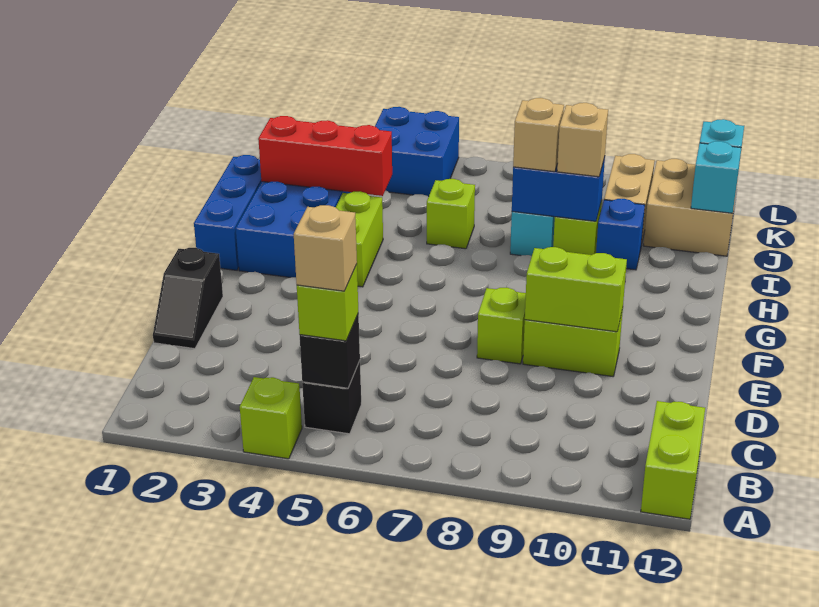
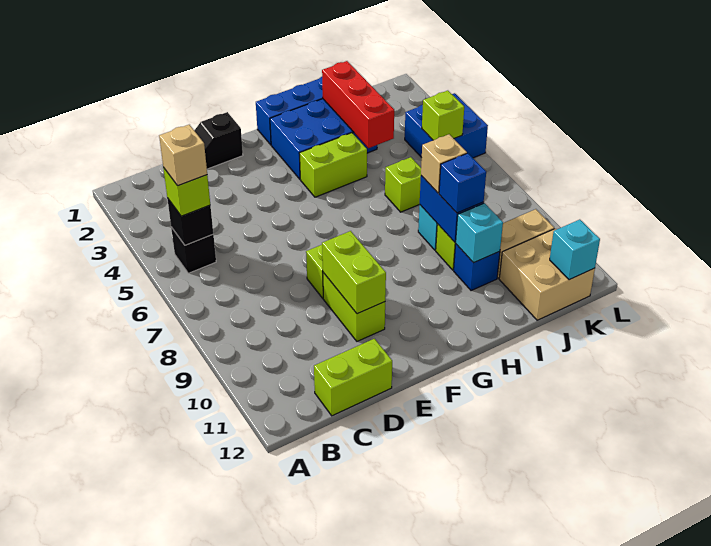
lime brick A4 level 1 -> lime brick K5 level 2
lime brick A12:B12 level 1 -> lime brick C12:D12 level 1
tan brick I9 level 3 -> blue brick I9 level 3
cyan brick J12 level 2 -> cyan brick I10 level 2

